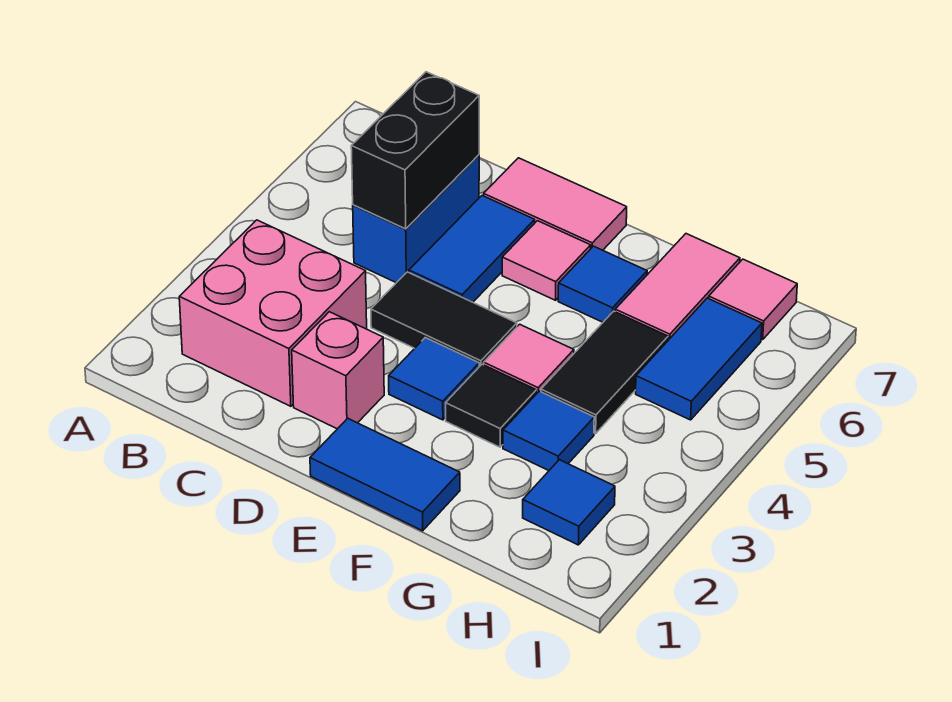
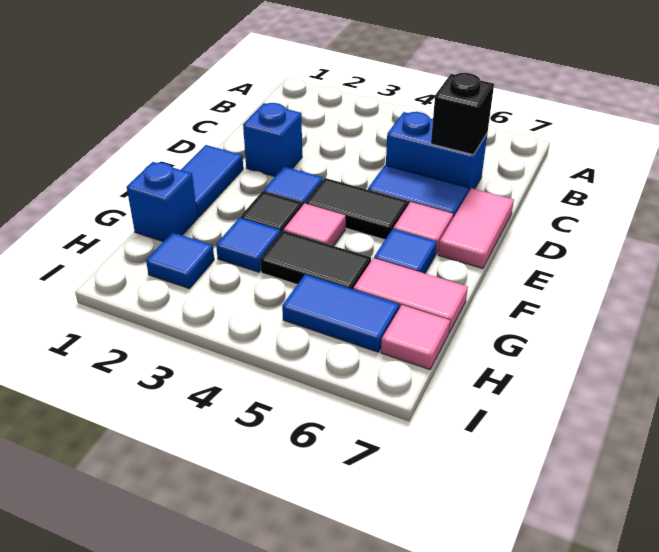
pink brick B2:C3 level 1 -> none
black brick C5:C6 level 2 -> black brick C6 level 2
pink brick D2 level 1 -> blue brick D2 level 1
black tile D4:E4 level 1 -> black tile E4:E5 level 1
none -> blue brick G1 level 1

